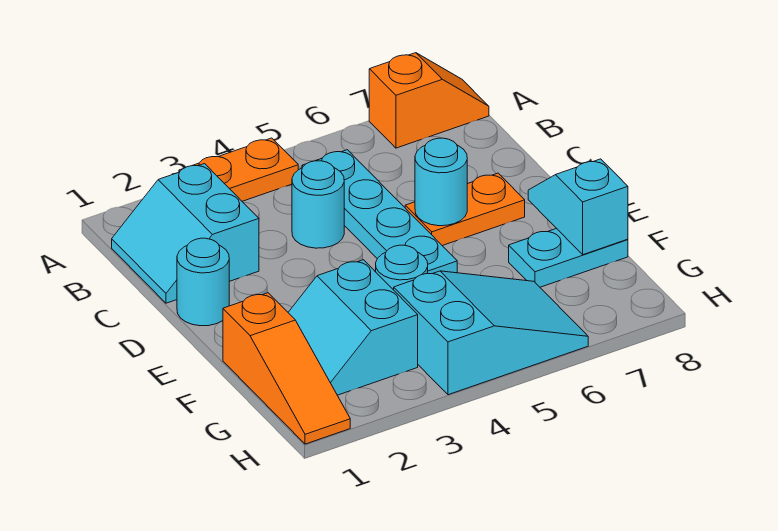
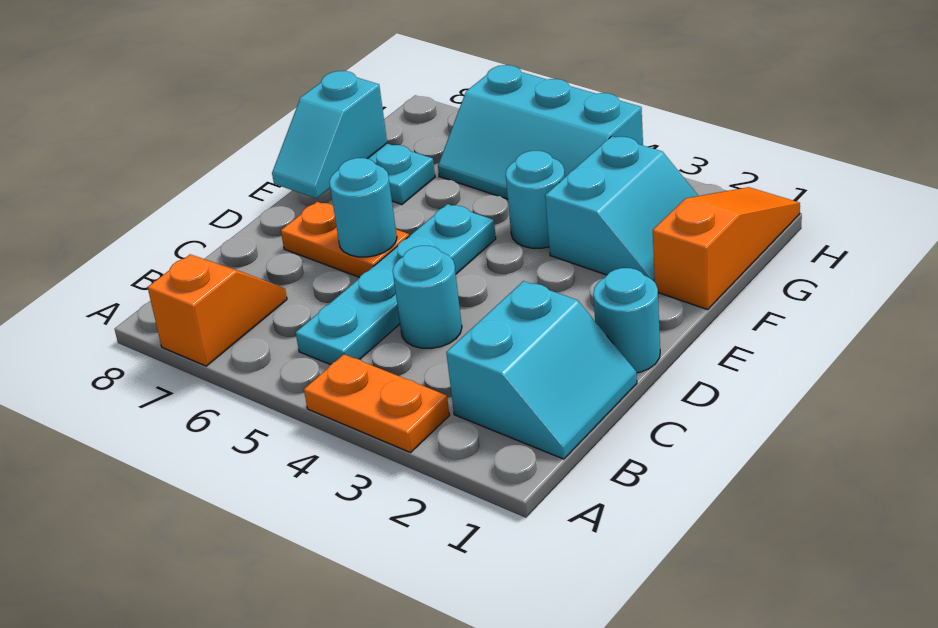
orange slope A7:A8 level 1 top 7 -> orange slope A7:B7 level 1 top A
cyan slope G4:H6 level 1 top 4 -> cyan slope G4:H6 level 1 top H

